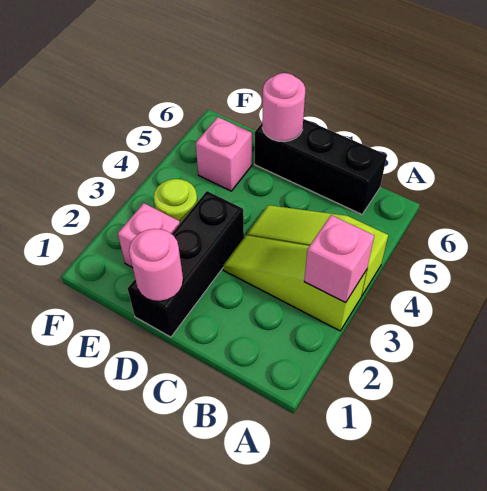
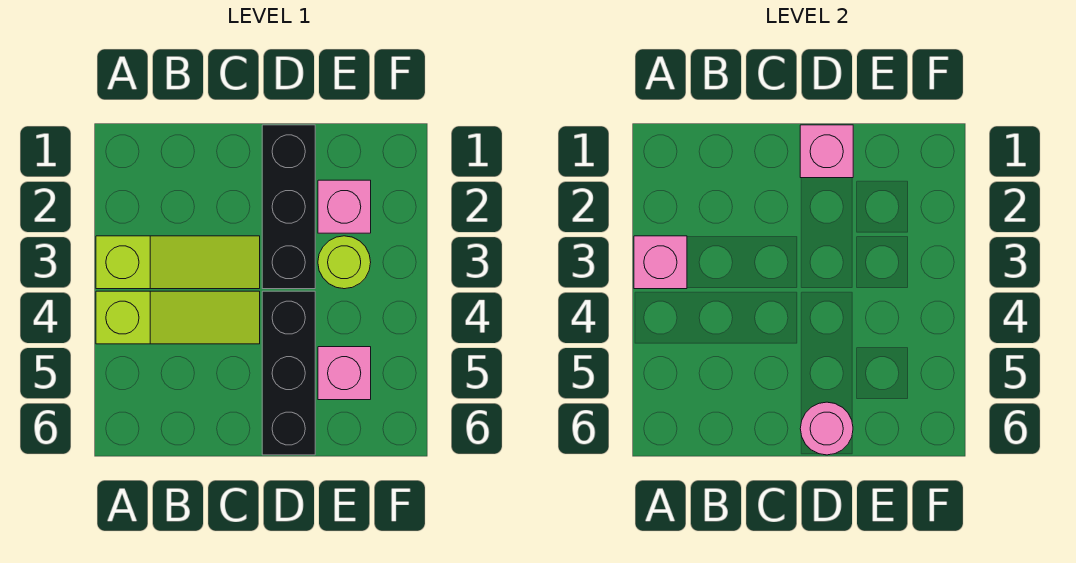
black brick B6:D6 level 1 -> black brick D4:D6 level 1
pink round brick D1 level 2 -> pink brick D1 level 2

